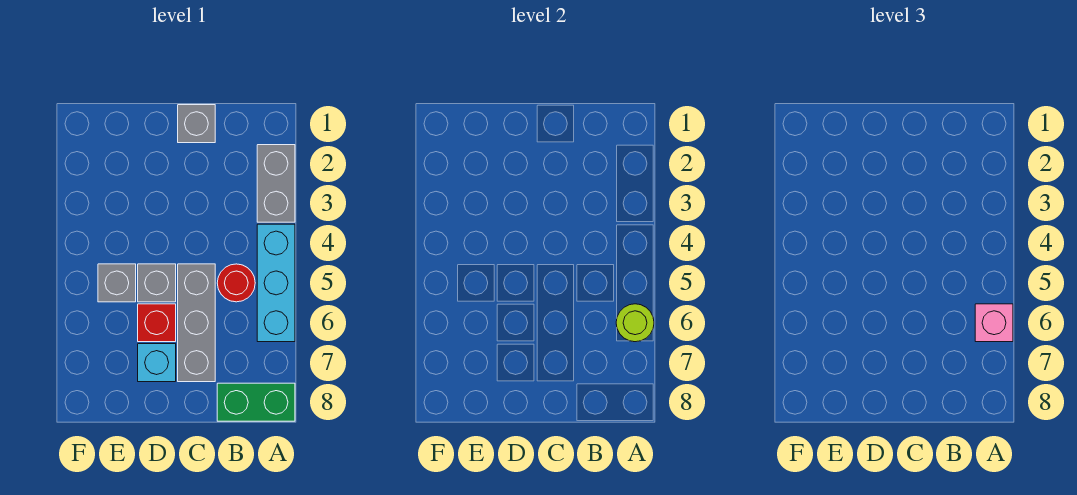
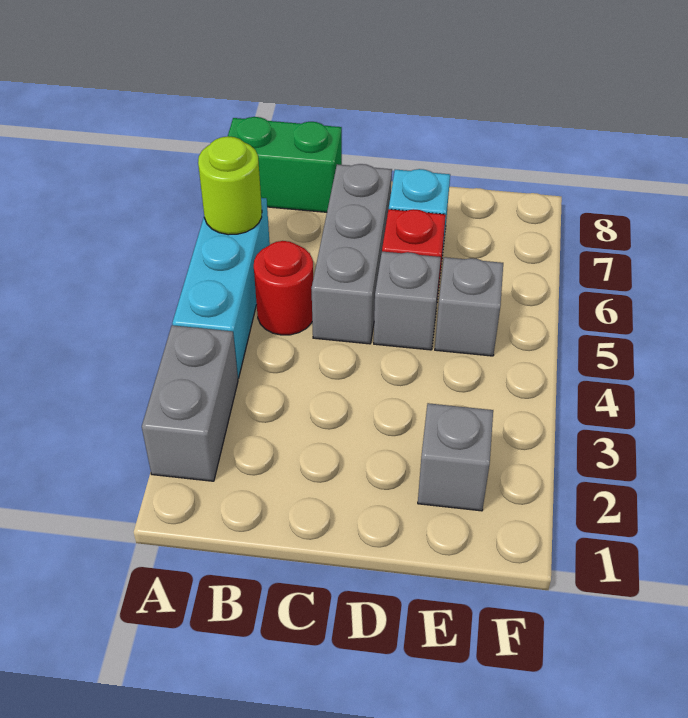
pink brick A6 level 3 -> none
grey brick C1 level 1 -> grey brick E2 level 1

